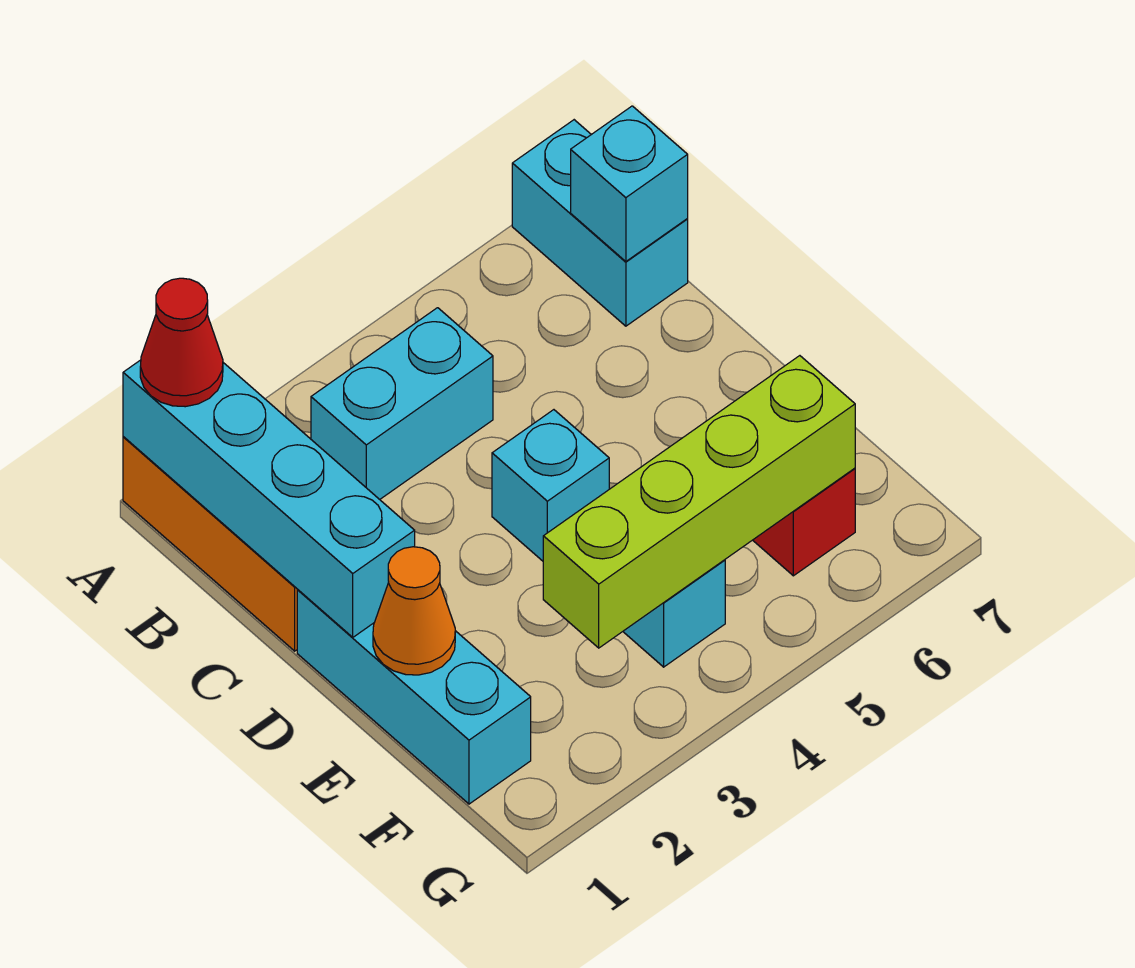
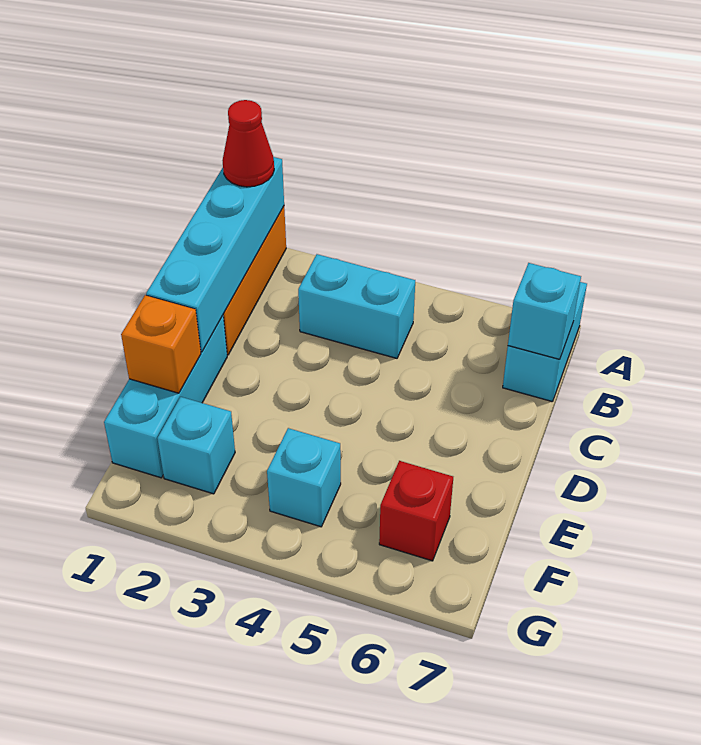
cyan brick D4 level 1 -> cyan brick F2 level 1
orange cone E1 level 2 -> orange brick E1 level 2
lime brick F3:F6 level 2 -> none

